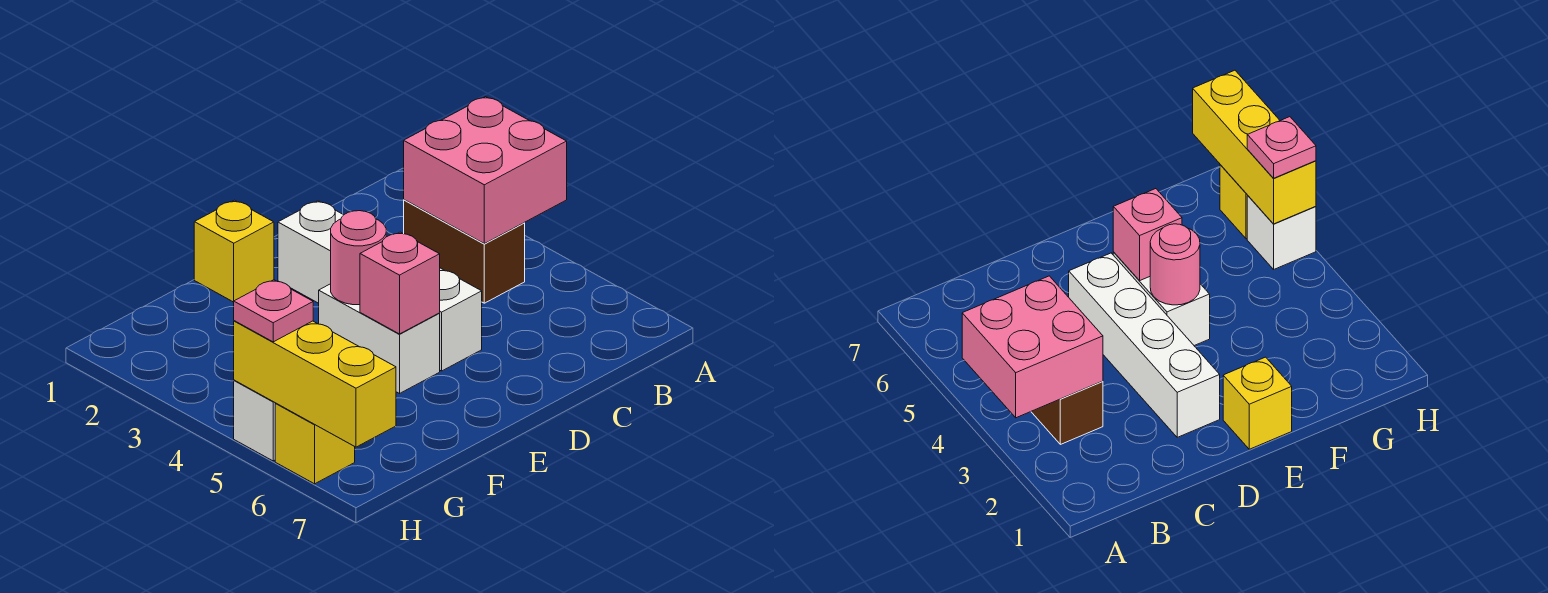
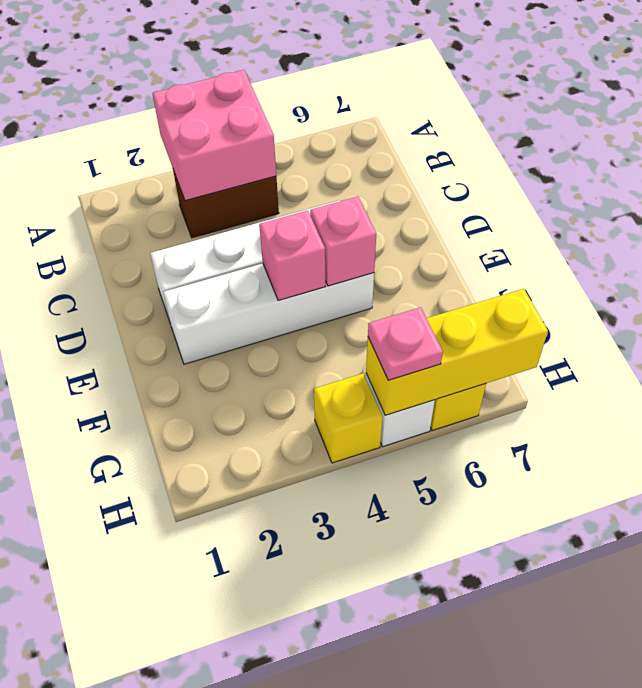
yellow brick E1 level 1 -> yellow brick H4 level 1
white brick E4:E5 level 1 -> white brick E2:E5 level 1
pink round brick E4 level 2 -> pink brick E4 level 2

